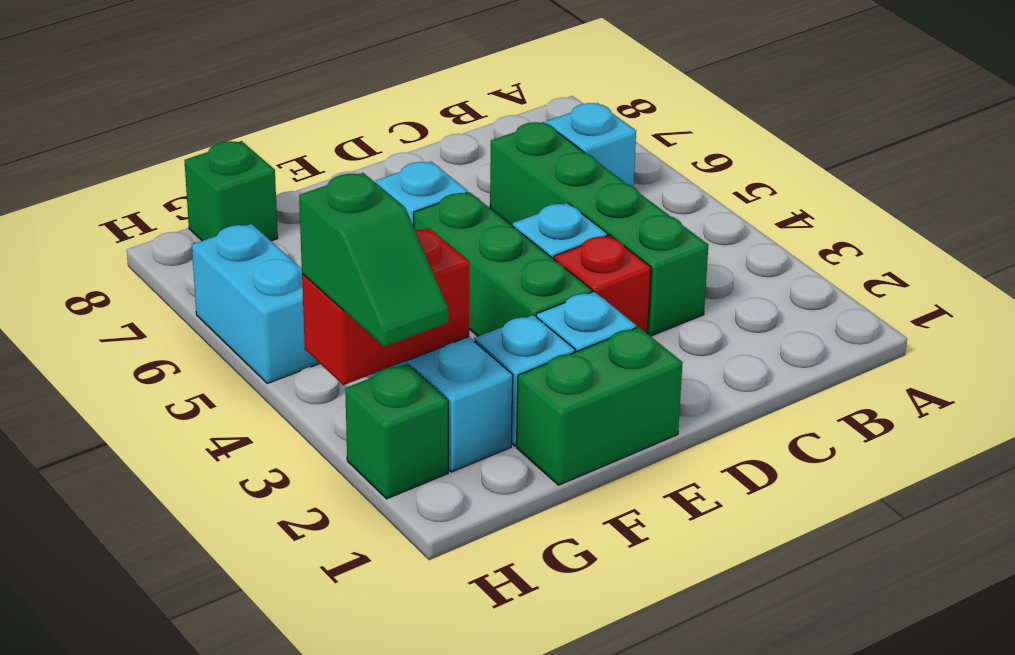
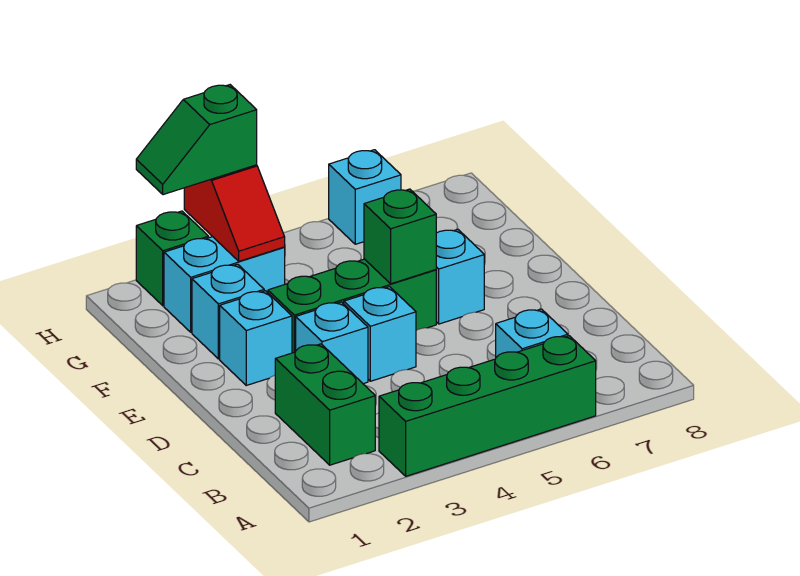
green brick C3:C6 level 1 -> green brick A3:A6 level 1
red brick D3 level 1 -> cyan brick D3 level 1
green brick E1:F1 level 1 -> green brick B2:C2 level 1
red brick G3:H3 level 2 -> red slope G3:H3 level 2 top H
green brick G8 level 1 -> green brick E5 level 2
cyan brick H5:H6 level 1 -> cyan brick H6 level 1

